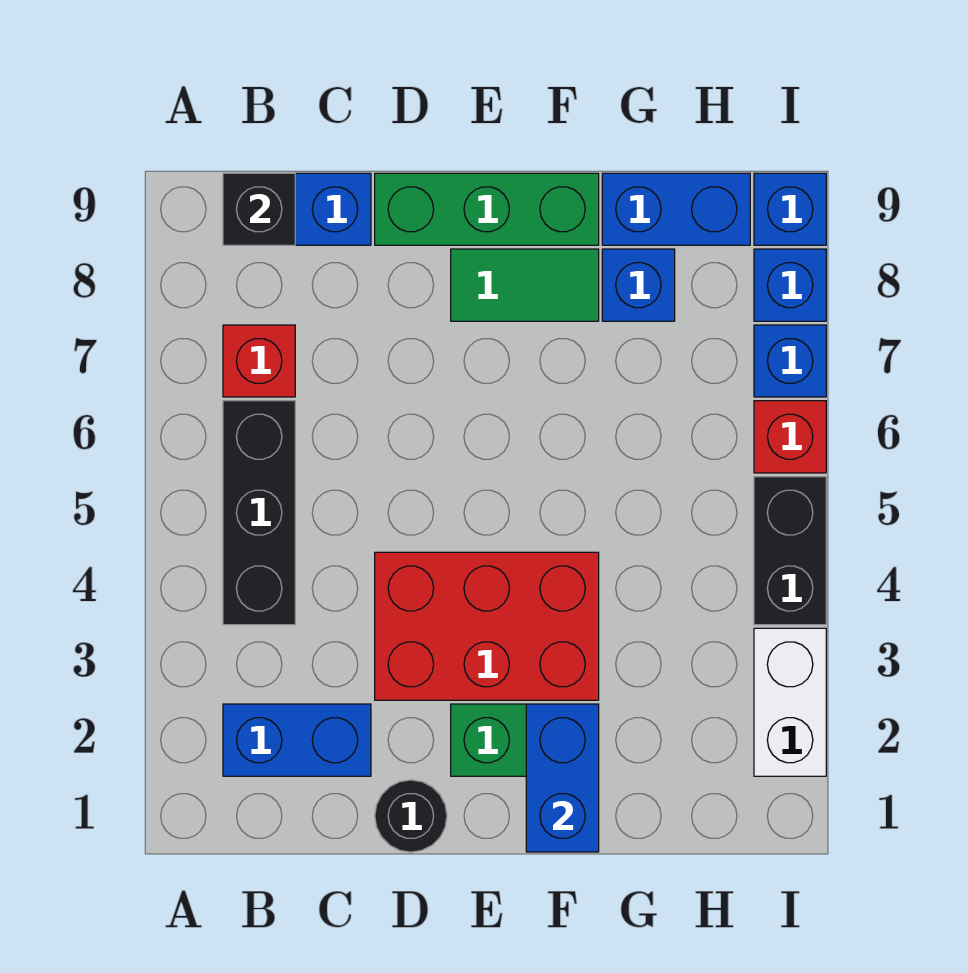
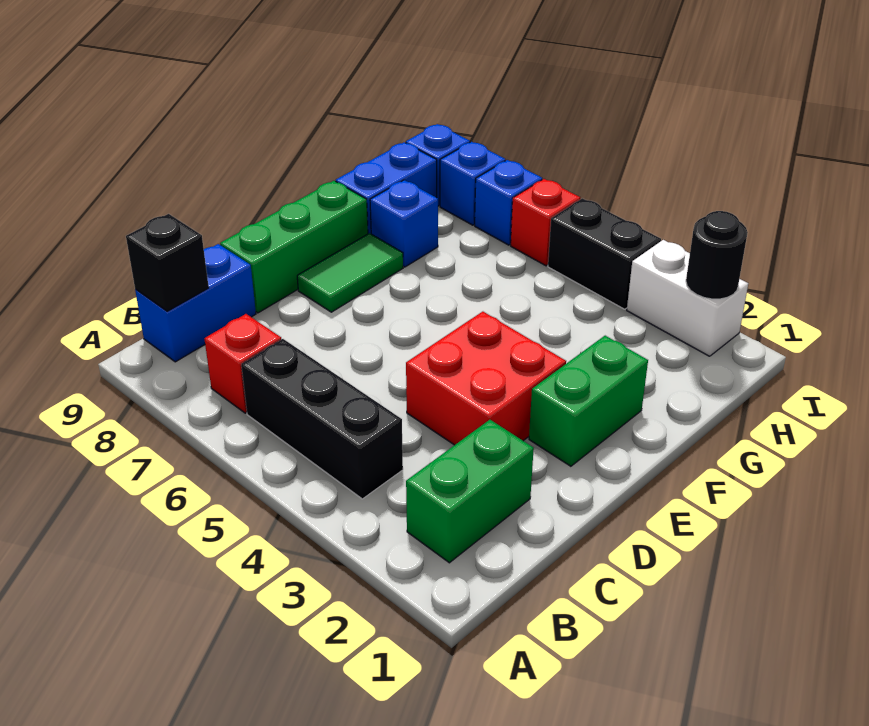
blue brick B2:C2 level 1 -> green brick B2:C2 level 1
black round brick D1 level 1 -> black round brick I2 level 2
red brick D3:F4 level 1 -> red brick D3:E4 level 1
blue brick F1:F2 level 2 -> none

